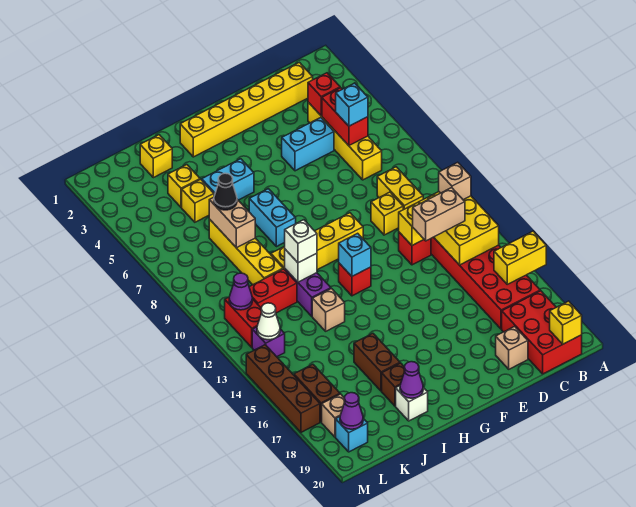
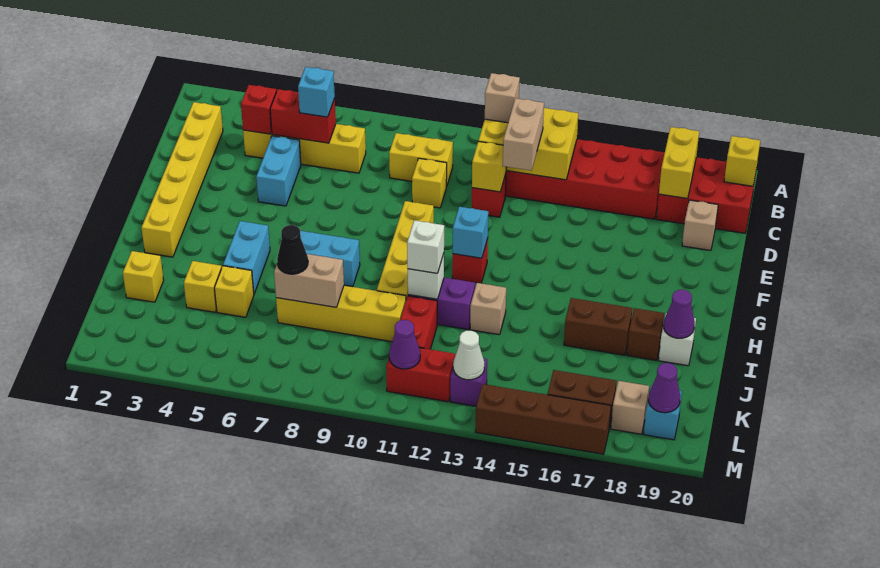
yellow brick A16:B16 level 2 -> yellow brick B18:C18 level 2

